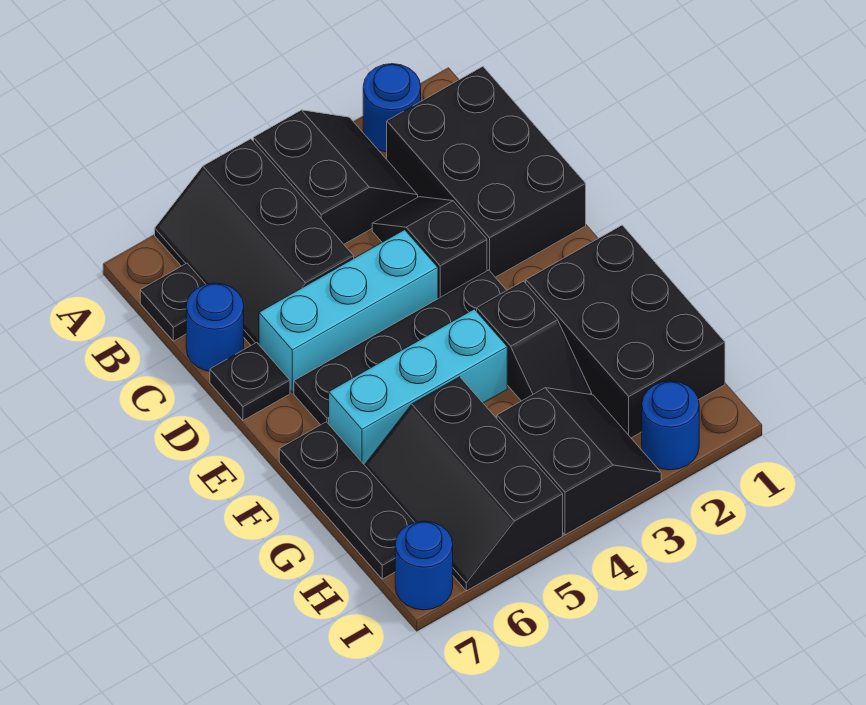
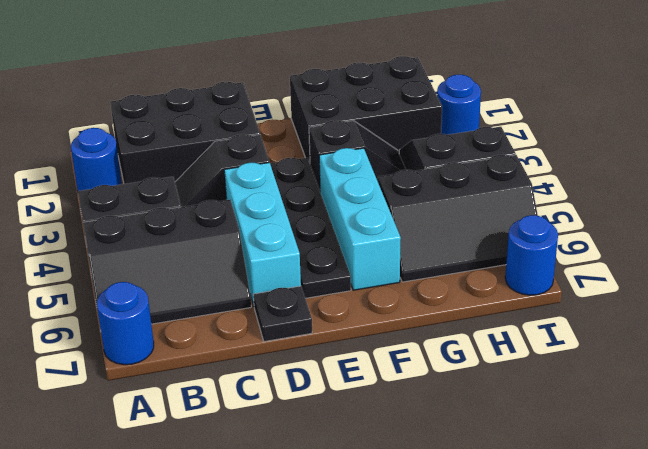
black plate B7 level 1 -> none
blue round brick C7 level 1 -> blue round brick A7 level 1
black plate F7:H7 level 1 -> none

